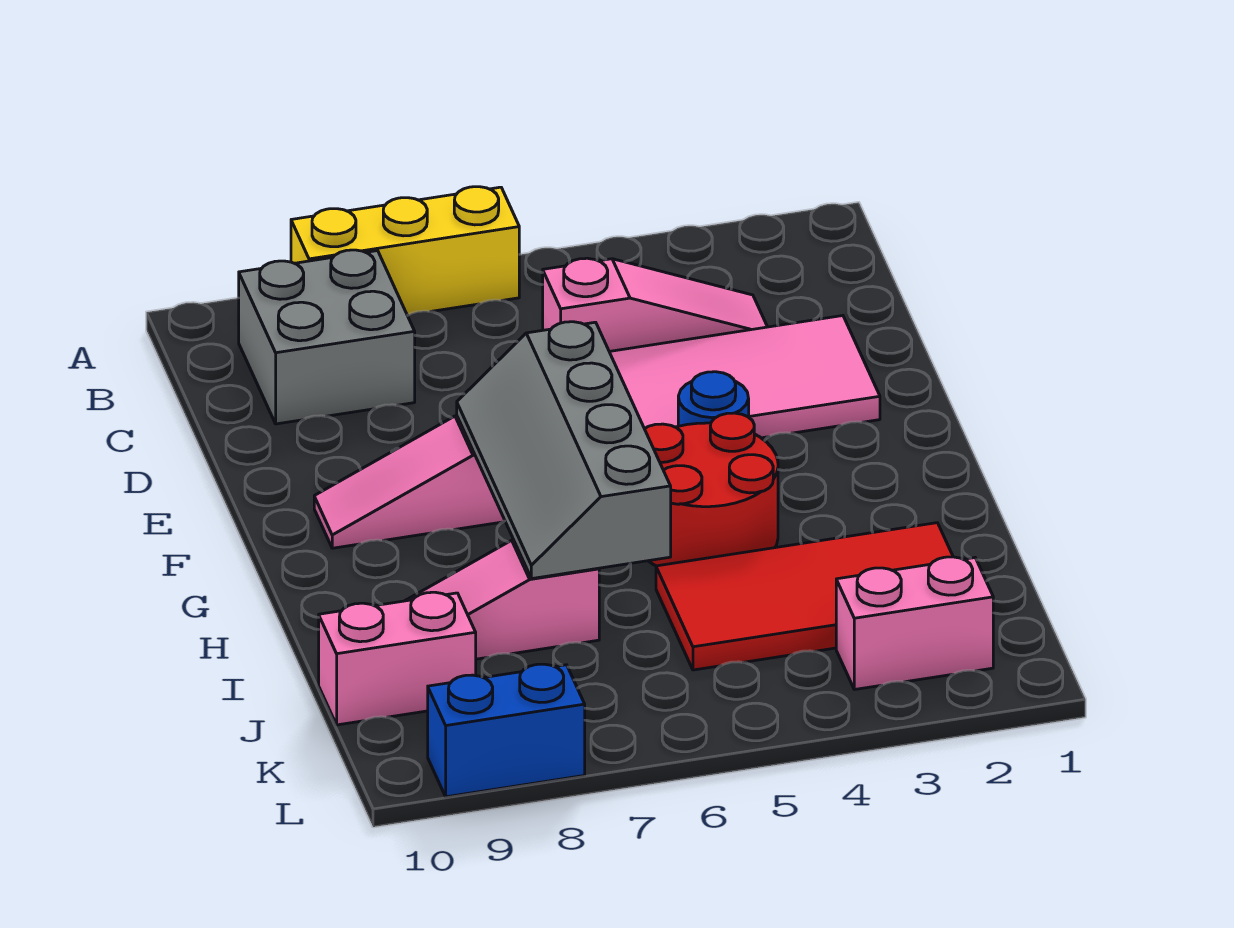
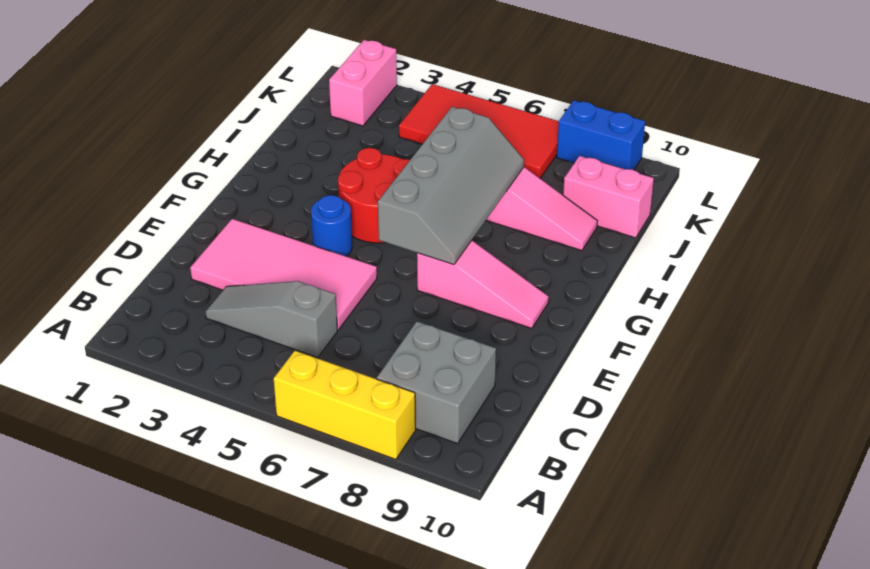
pink slope C3:C5 level 1 top 5 -> grey slope C3:C5 level 1 top 5
red tile I2:J5 level 1 -> red tile K4:L7 level 1
pink brick K2:K3 level 1 -> pink brick K2:L2 level 1

